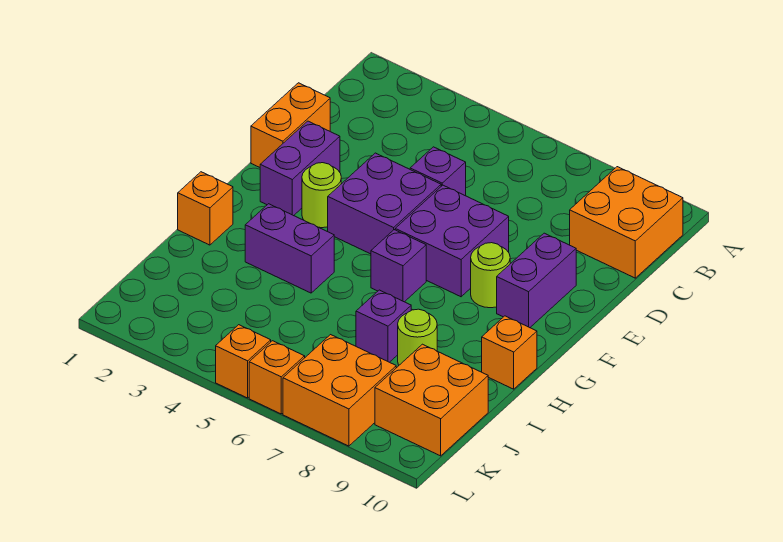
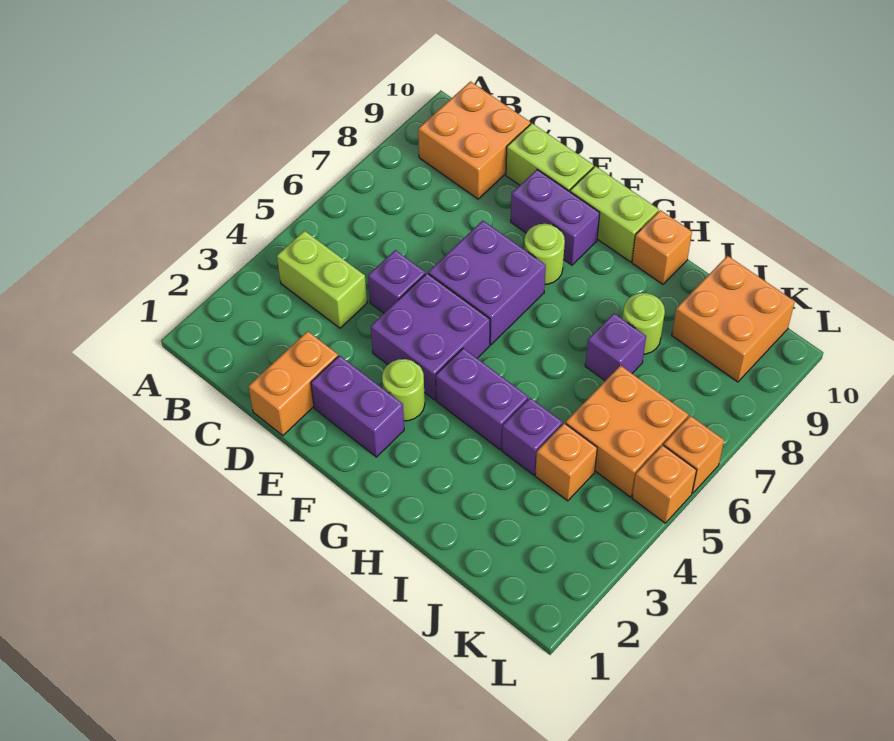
none -> lime brick B4:C4 level 1
orange brick D1:E1 level 1 -> orange brick D1:D2 level 1
none -> lime brick D10:E10 level 1
none -> lime brick F10:G10 level 1
purple brick G6 level 1 -> purple brick I4 level 1
orange brick H1 level 1 -> orange brick J4 level 1
purple brick H3:H4 level 1 -> purple brick G4:H4 level 1
orange brick K7:L8 level 1 -> orange brick J5:K6 level 1

